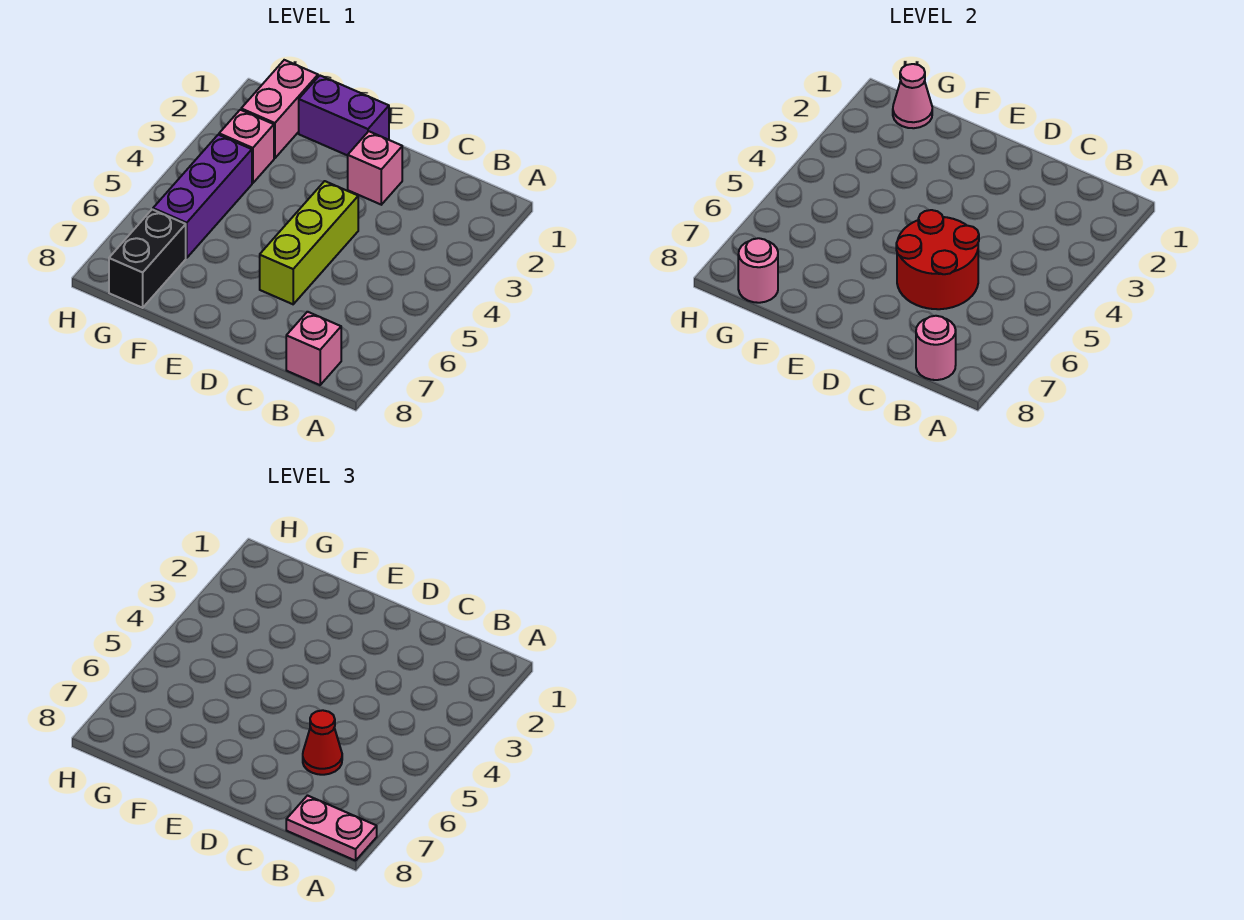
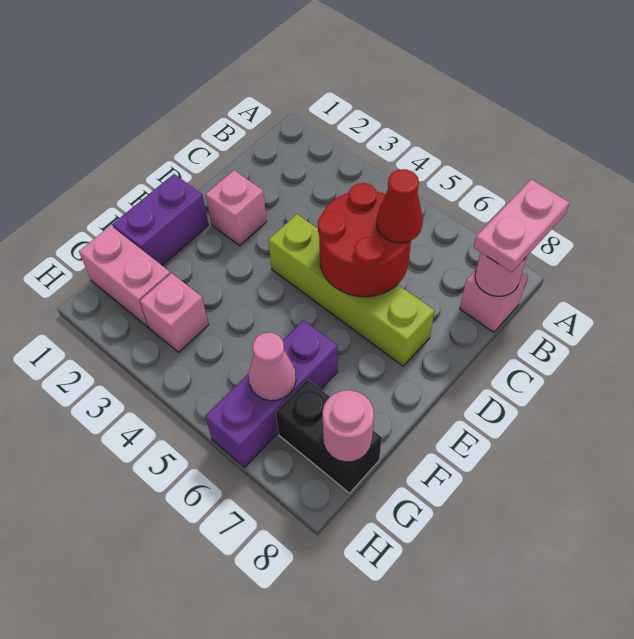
lime brick D4:D6 level 1 -> lime brick D4:D7 level 1
pink cone G1 level 2 -> pink cone G6 level 2
purple brick G4:G6 level 1 -> purple brick F6:H6 level 1

